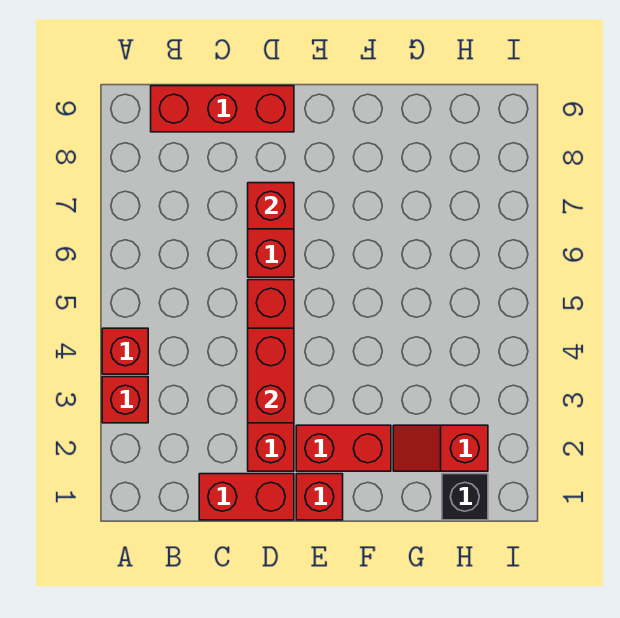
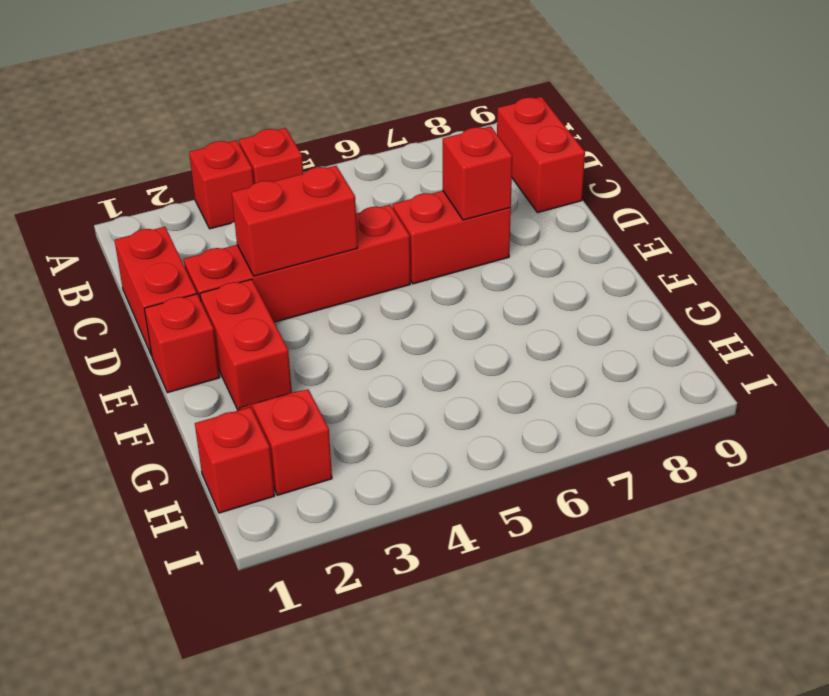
red brick B9:D9 level 1 -> red brick B9:C9 level 1
black brick H1 level 1 -> red brick H1 level 1

